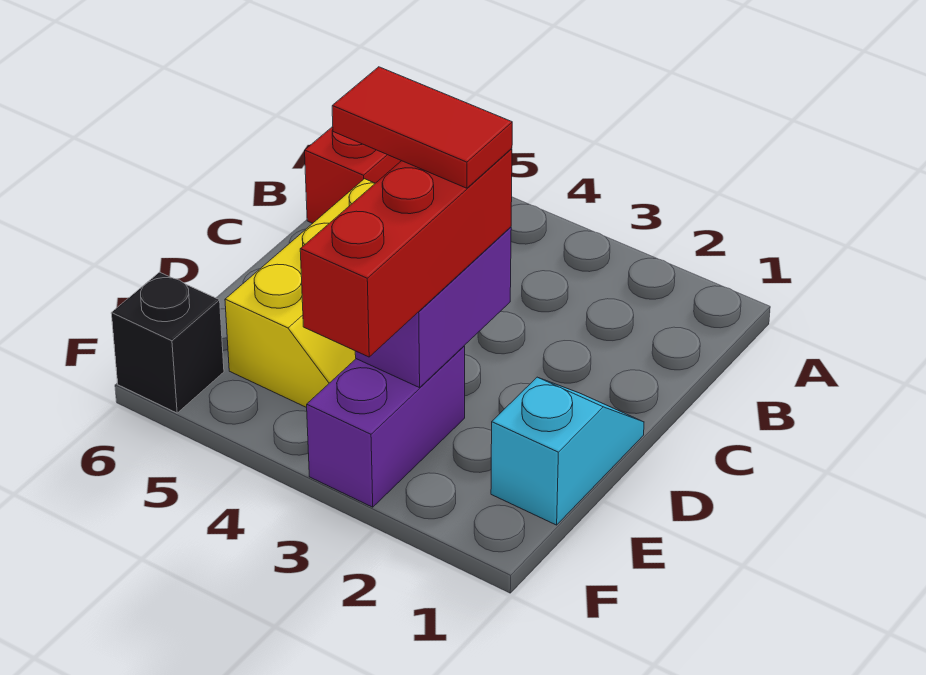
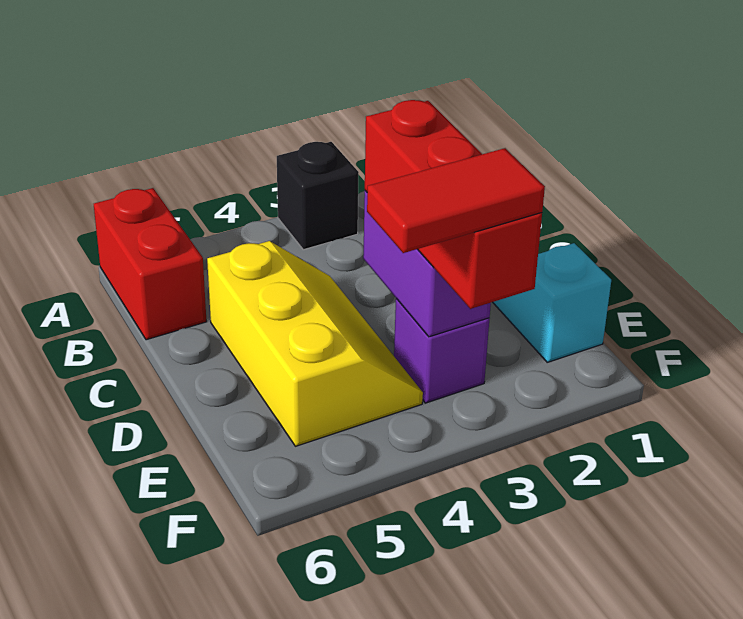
red tile D3:D4 level 4 -> red tile F3:F4 level 4
purple brick E3:F3 level 1 -> purple brick E3 level 1
black brick F6 level 1 -> black brick A3 level 1

